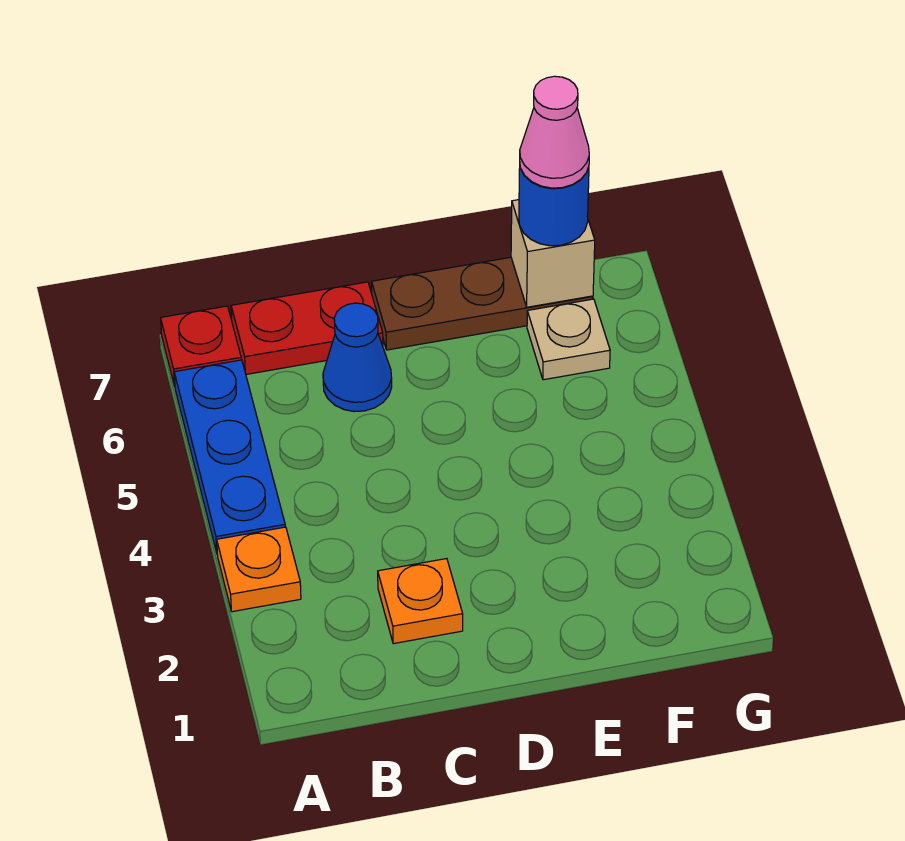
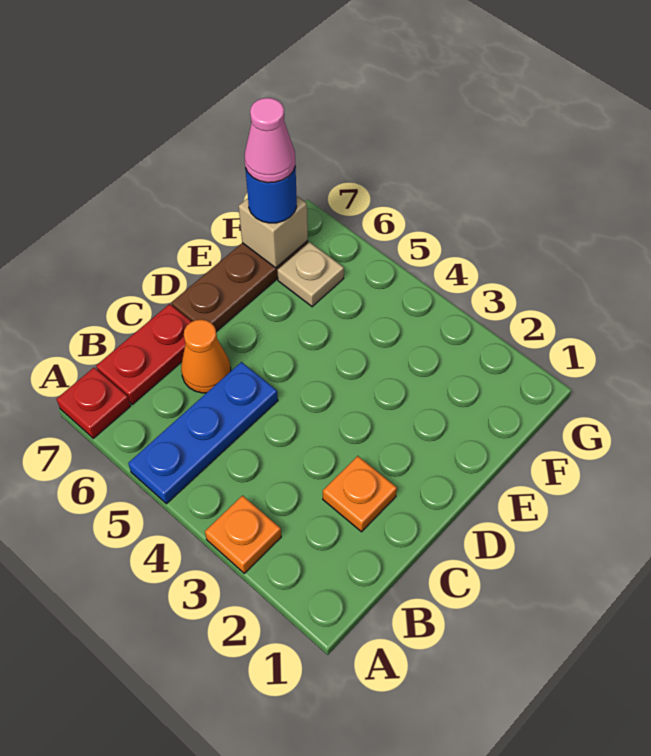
blue plate A4:A6 level 1 -> blue plate A5:C5 level 1
blue cone C6 level 1 -> orange cone C6 level 1

